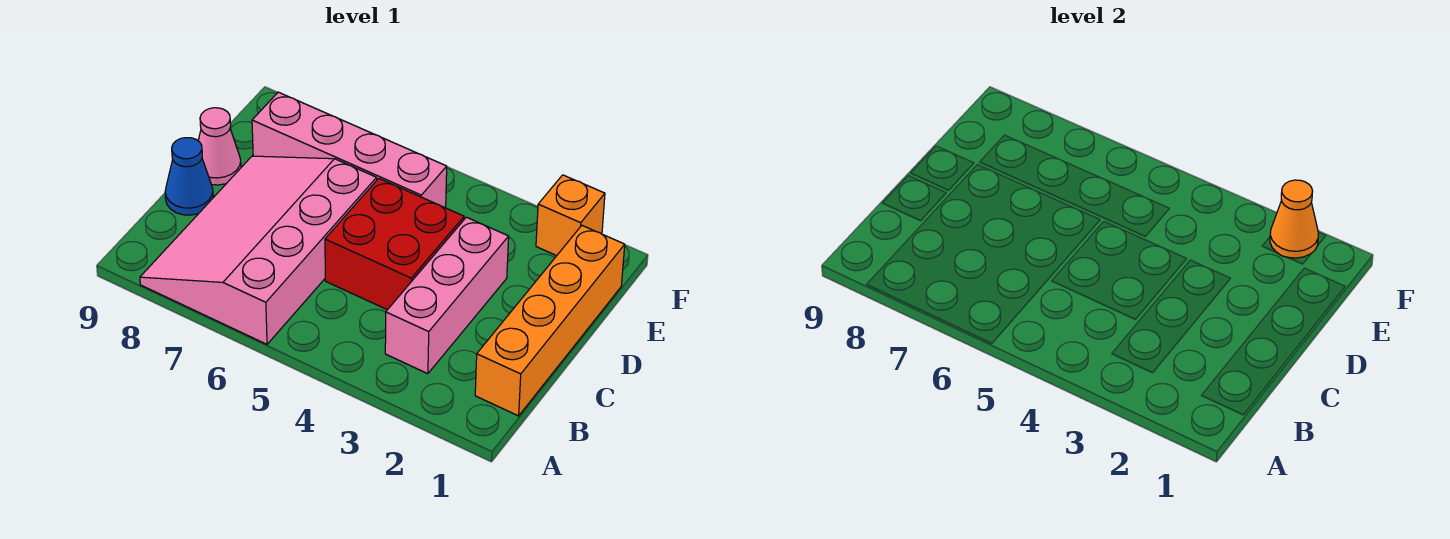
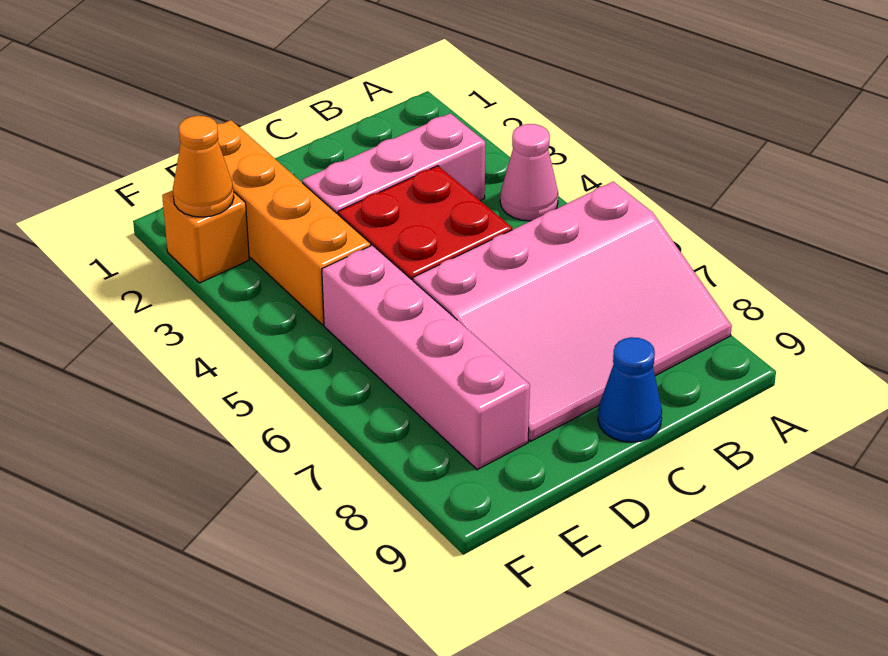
orange brick B1:E1 level 1 -> orange brick E1:E4 level 1
pink cone D9 level 1 -> pink cone A4 level 1

